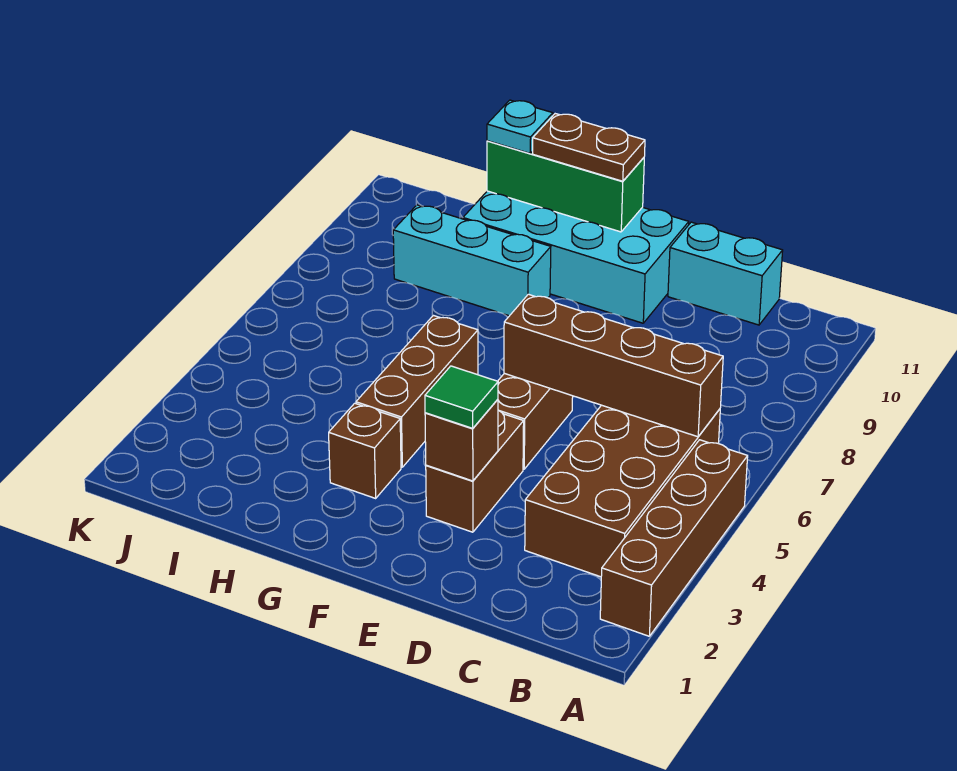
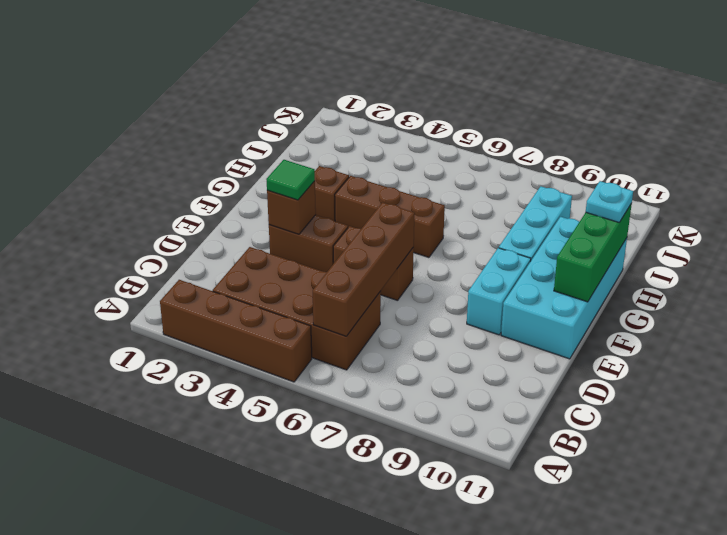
cyan brick C11:D11 level 1 -> cyan brick E9:F9 level 1
brown plate F11:G11 level 3 -> none

